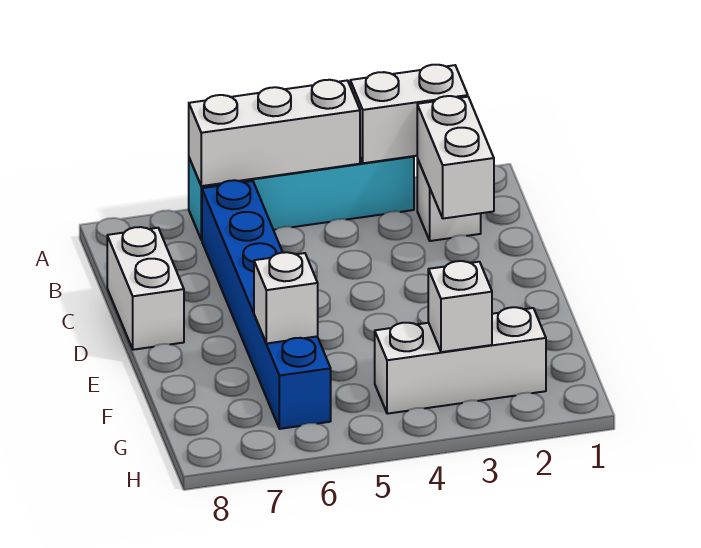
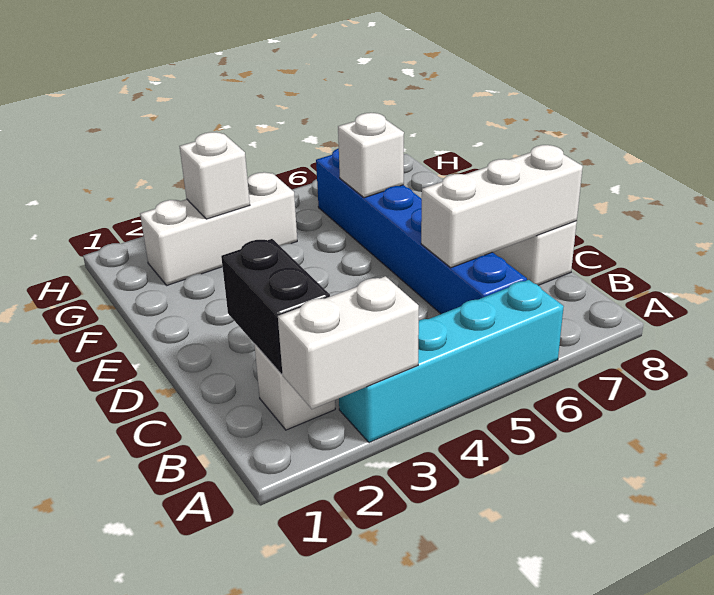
white brick A4:A6 level 2 -> white brick C6:C8 level 2
white brick B2:C2 level 2 -> black brick B2:C2 level 2

